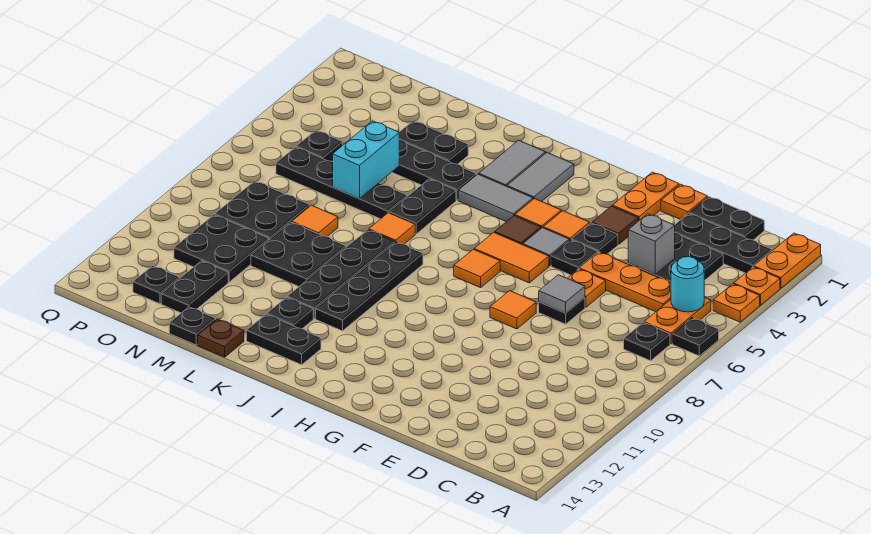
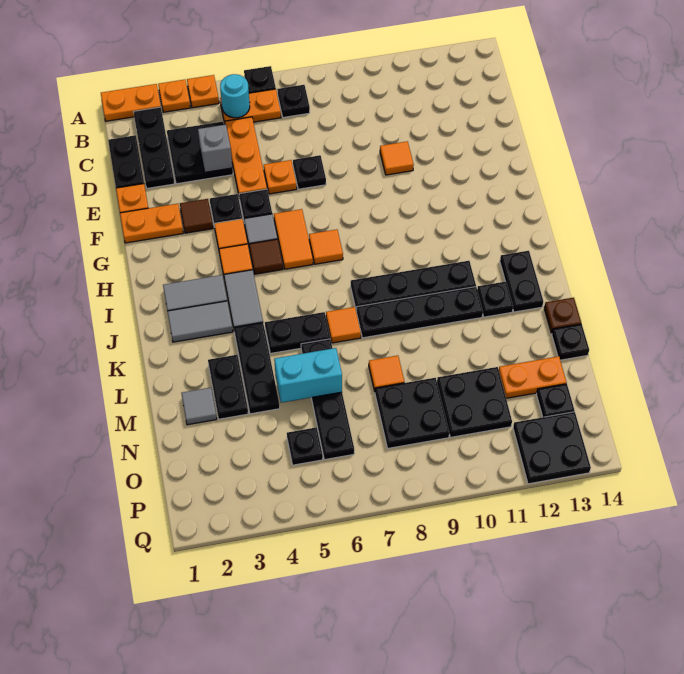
grey tile E7 level 2 -> grey tile M2 level 1
orange tile F8 level 1 -> orange tile E10 level 1
black plate L9:M10 level 1 -> black plate P12:Q13 level 1
black plate N12:N13 level 1 -> orange plate N12:N13 level 1

